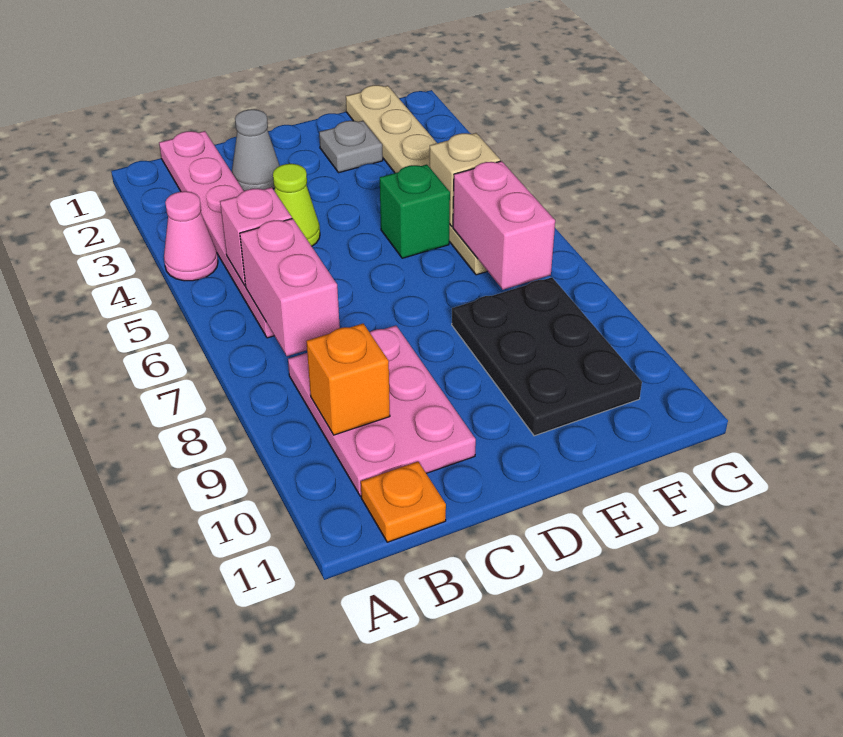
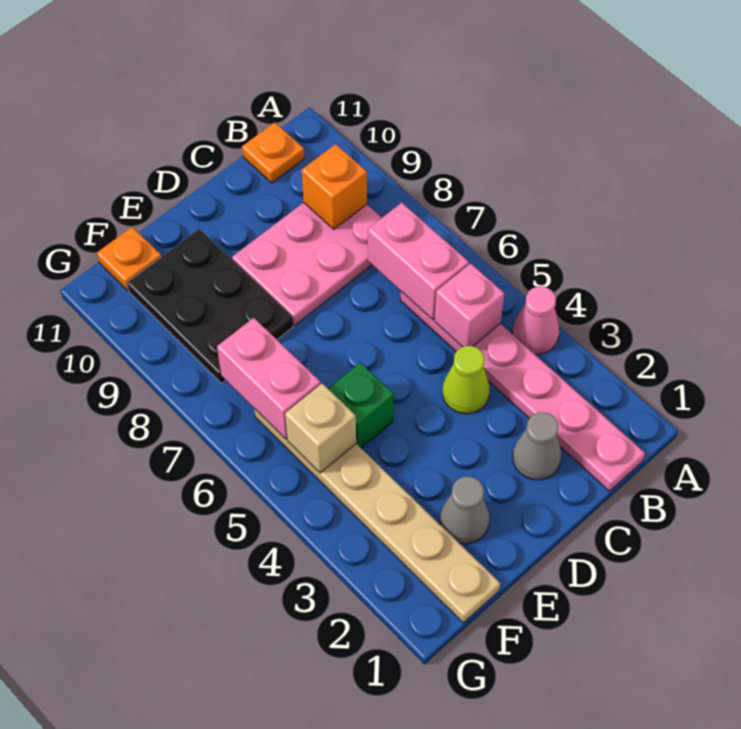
pink plate B8:C10 level 1 -> pink plate B8:D9 level 1
grey plate E2 level 1 -> grey cone E2 level 1
none -> orange plate F11 level 1

